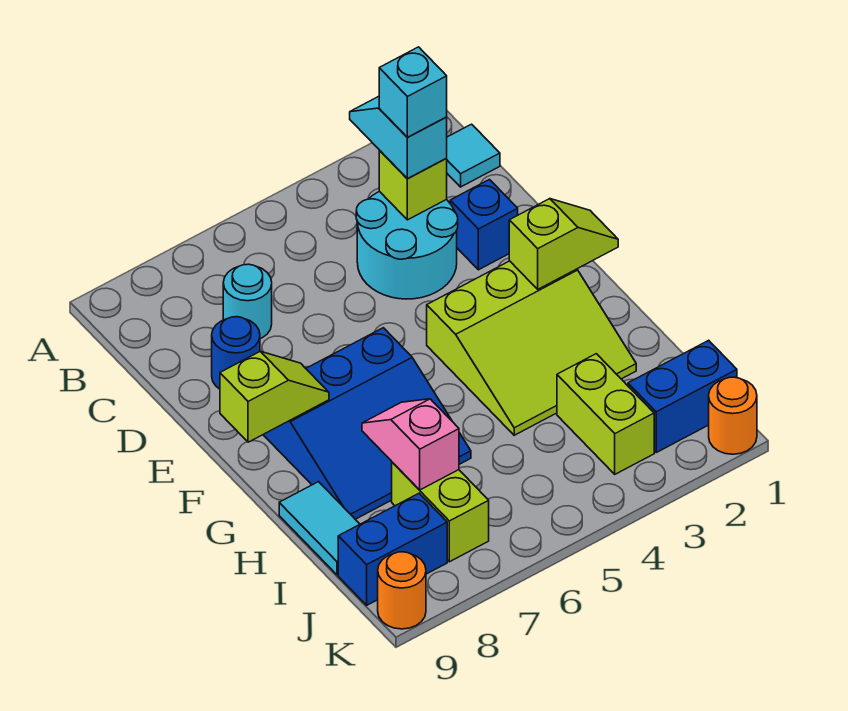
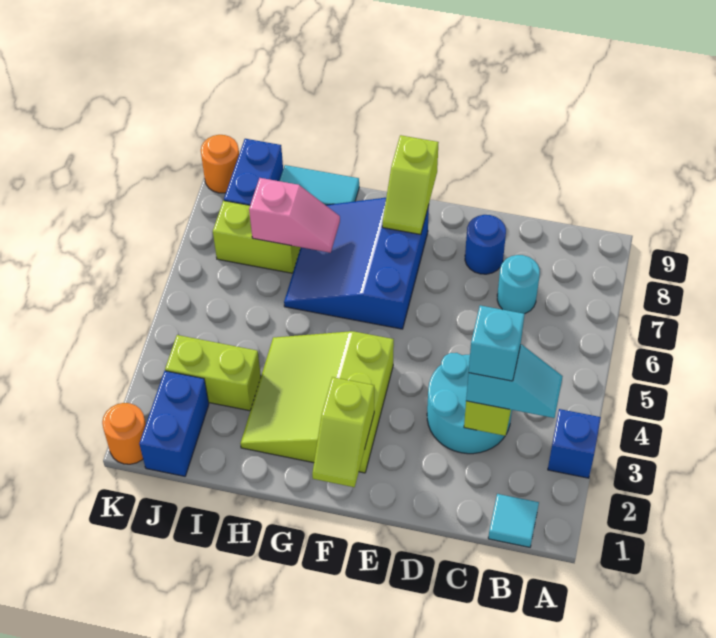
blue brick D2 level 1 -> blue brick A3 level 1

